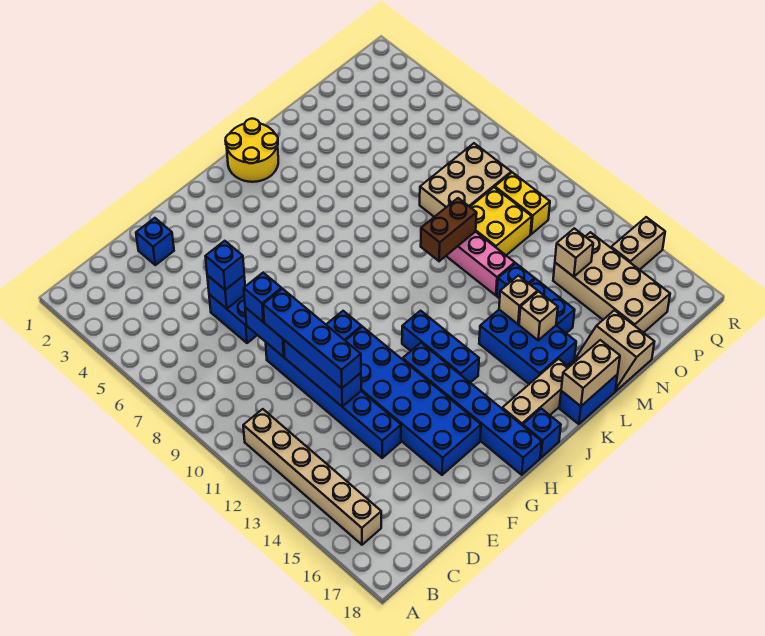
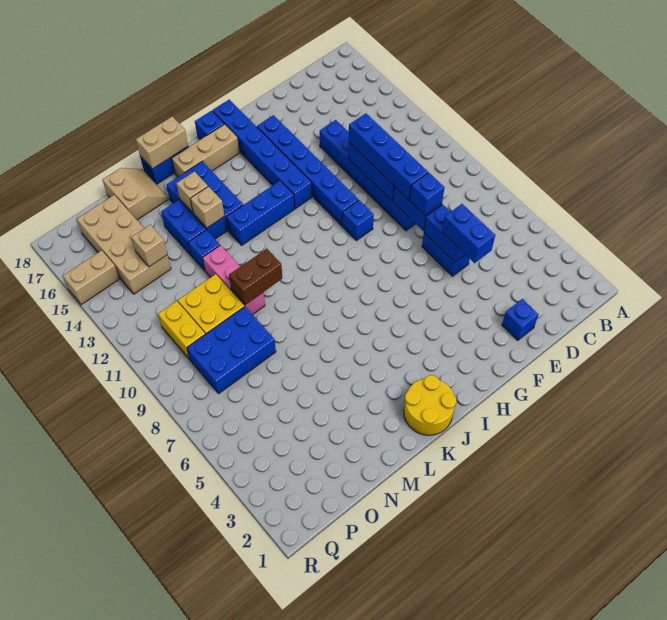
tan brick B11:B16 level 1 -> none
blue brick E6 level 2 -> blue brick E6:E7 level 2
blue brick E6 level 3 -> blue brick E5:E6 level 3
blue brick F11:G16 level 1 -> blue brick G11:G16 level 1
blue brick I12:I14 level 1 -> blue brick I13:K13 level 1
tan brick N8:P9 level 1 -> blue brick N8:P9 level 1

